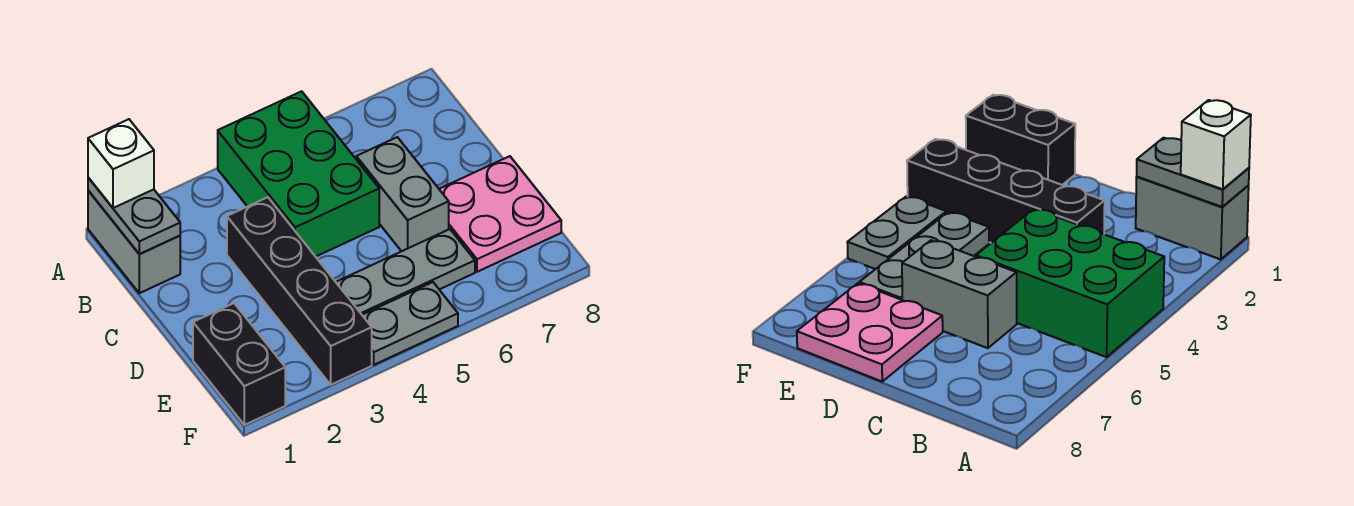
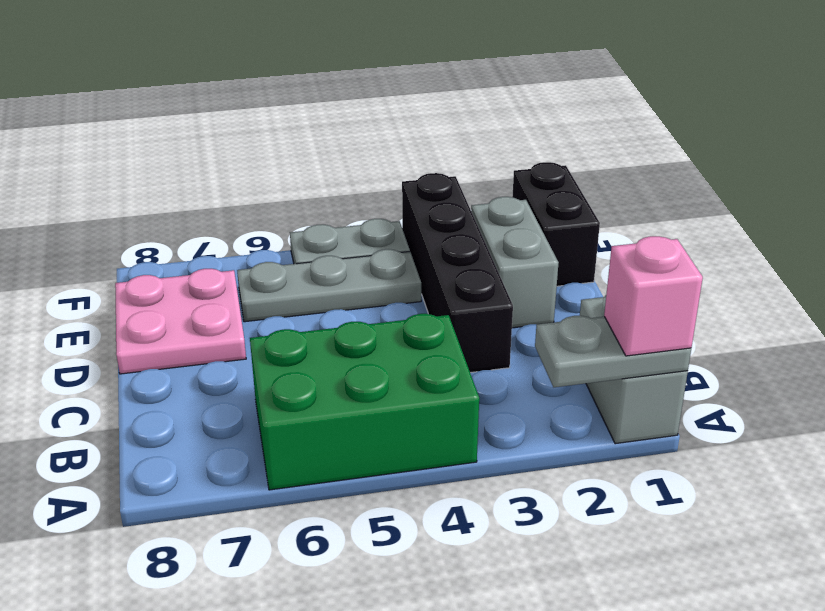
grey plate A1:B1 level 2 -> grey plate A1:A2 level 2
white brick A1 level 3 -> pink brick A1 level 3
green brick A4:C5 level 1 -> green brick A4:B6 level 1
grey brick C6:D6 level 1 -> grey brick D2:E2 level 1

